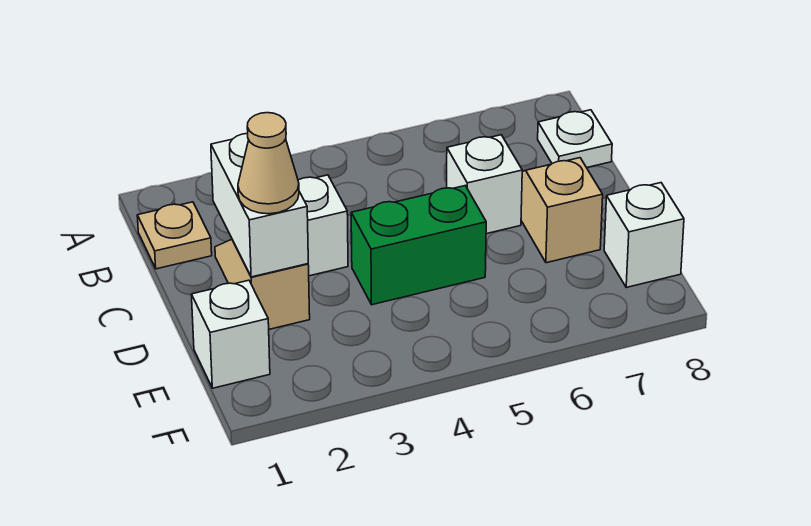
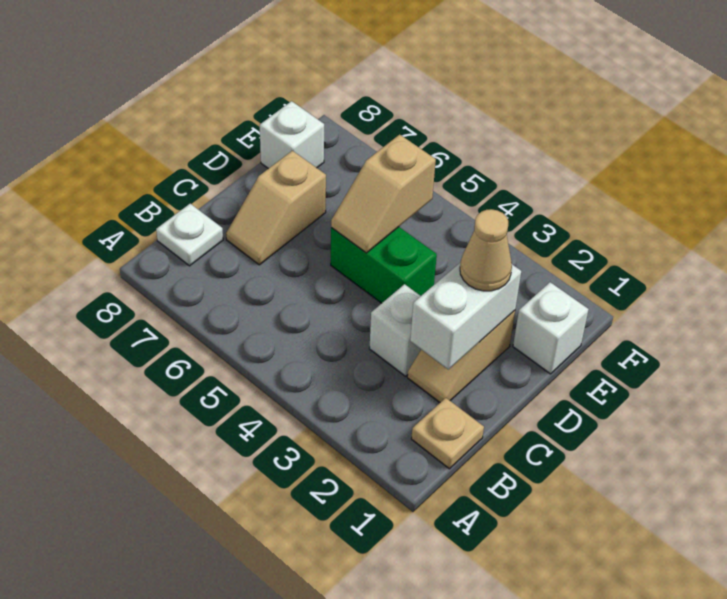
white brick C6 level 1 -> none
none -> tan slope D5:E5 level 2 top E

